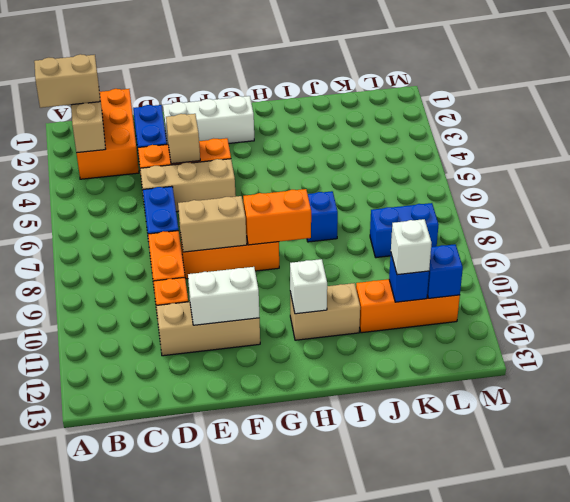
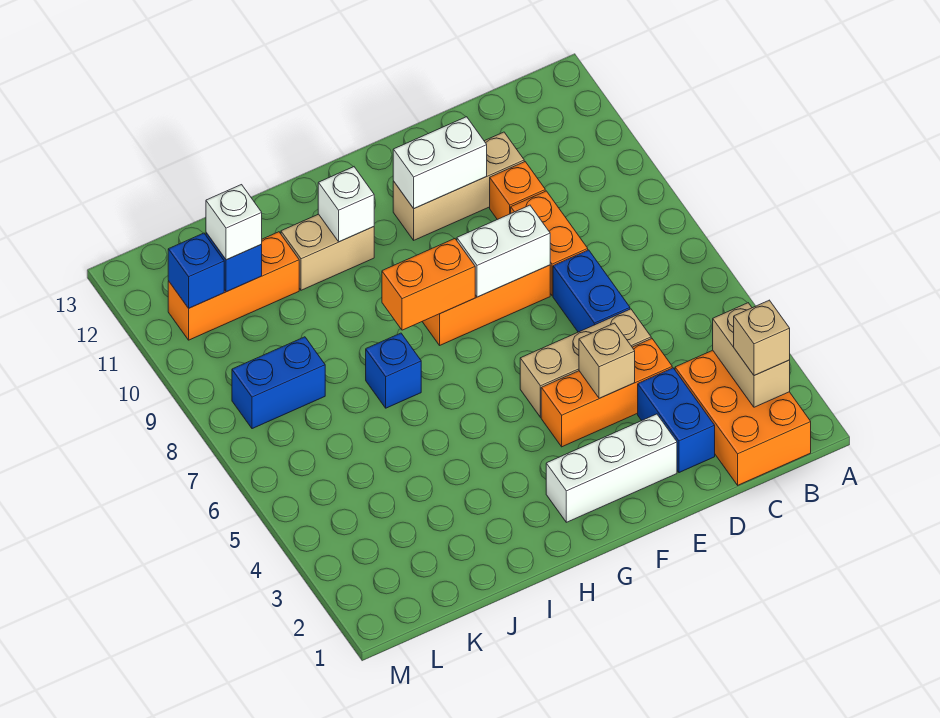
tan brick A2:B2 level 3 -> tan brick B2 level 3
tan brick E8:F8 level 2 -> white brick E8:F8 level 2

